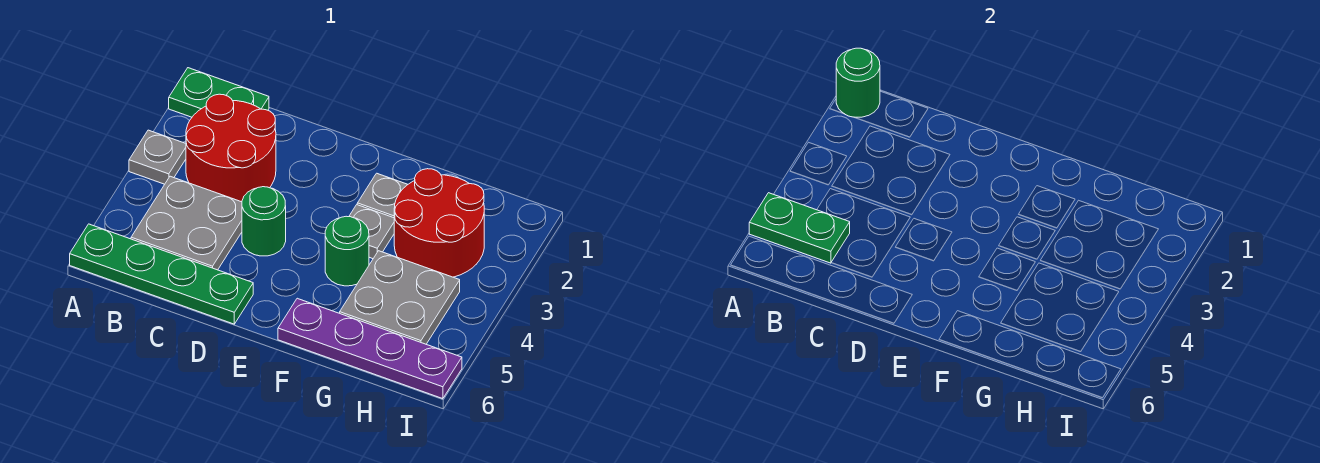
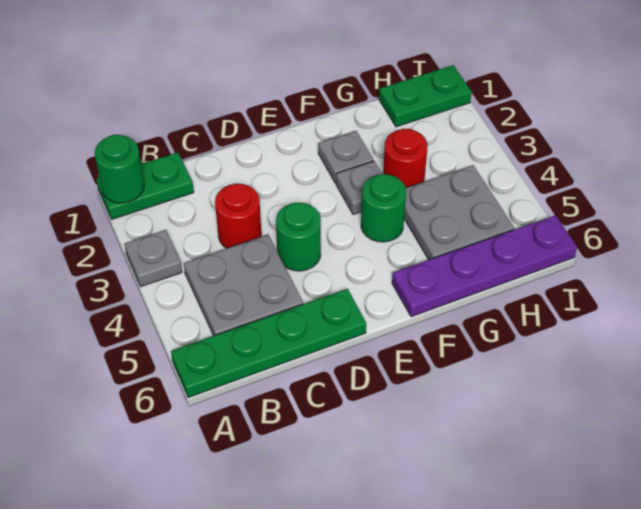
green plate A5:B5 level 2 -> green plate H1:I1 level 1
red round brick B2:C3 level 1 -> red round brick C3 level 1
red round brick G2:H3 level 1 -> red round brick G3 level 1

